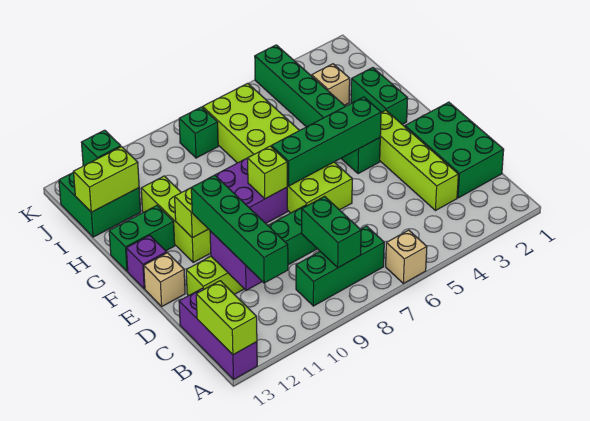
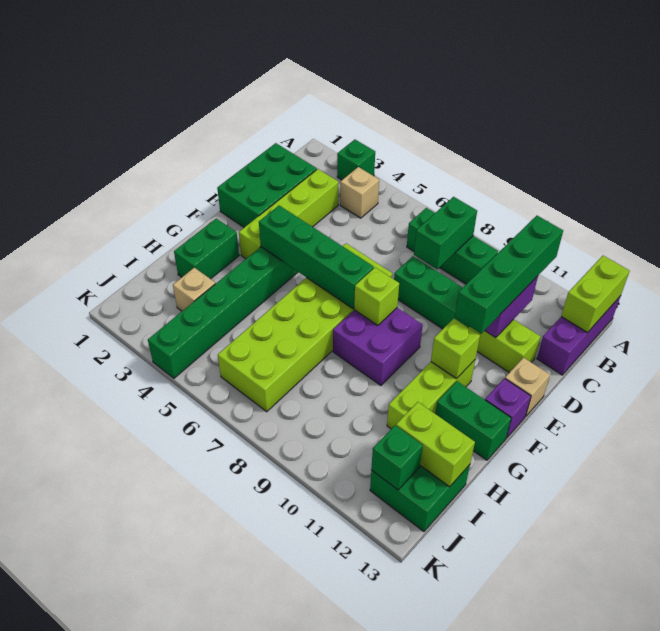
tan brick A6 level 1 -> tan brick B4 level 1
green brick J8 level 1 -> green brick A3 level 1

